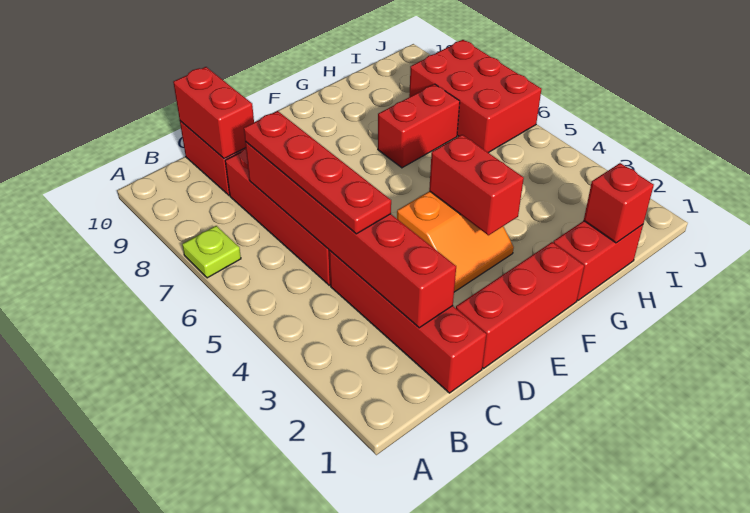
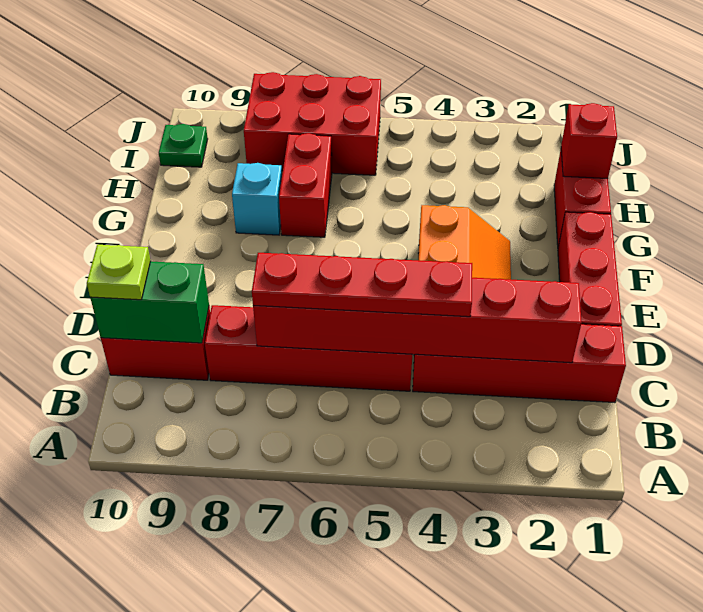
lime plate A7 level 1 -> lime plate C10 level 3
red brick C9:C10 level 2 -> green brick C9:C10 level 2
red brick F3:F4 level 2 -> none
none -> cyan brick G8 level 1
none -> green plate I10 level 1

